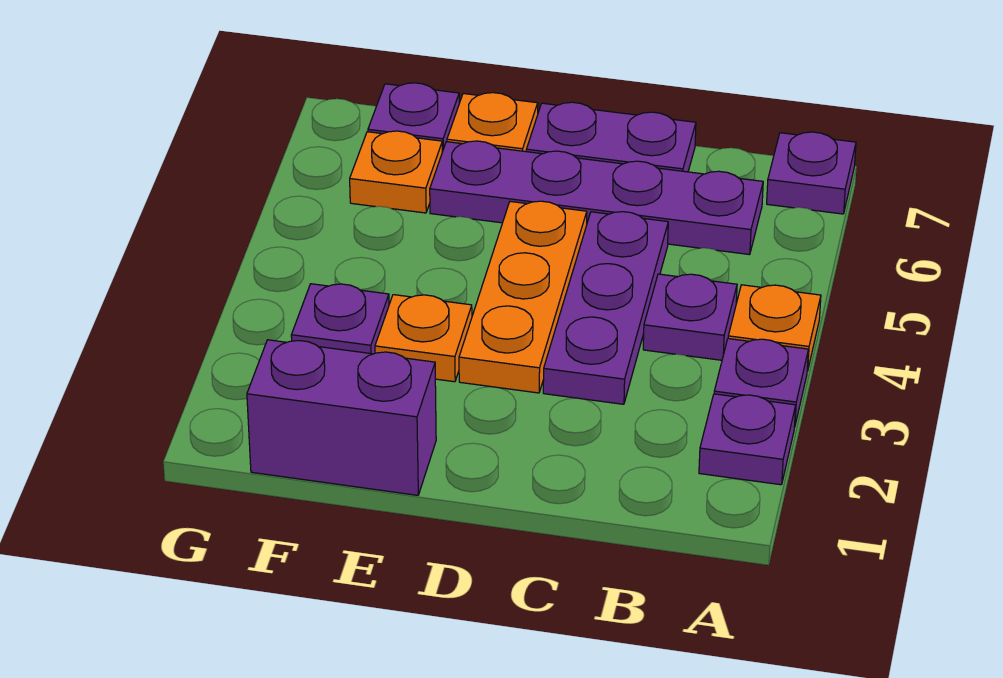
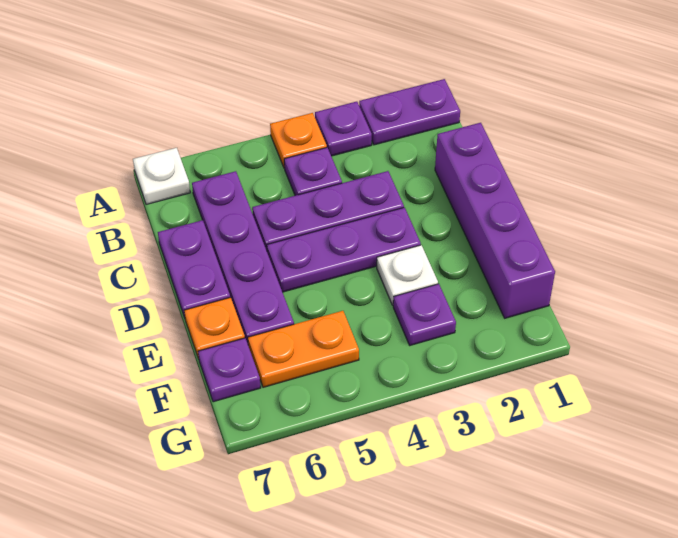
purple plate A2 level 1 -> purple plate A1:A2 level 1
purple plate A7 level 1 -> white plate A7 level 1
orange plate D3:D5 level 1 -> purple plate D3:D5 level 1
purple brick E1:F1 level 1 -> purple brick C1:F1 level 1
orange plate E3 level 1 -> white plate E3 level 1
orange plate F6 level 1 -> orange plate F5:F6 level 1

